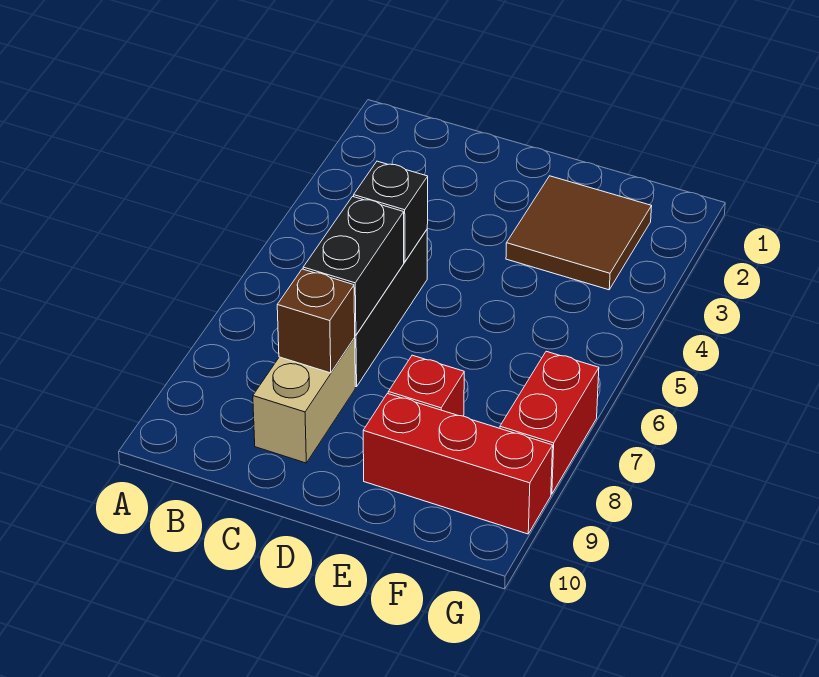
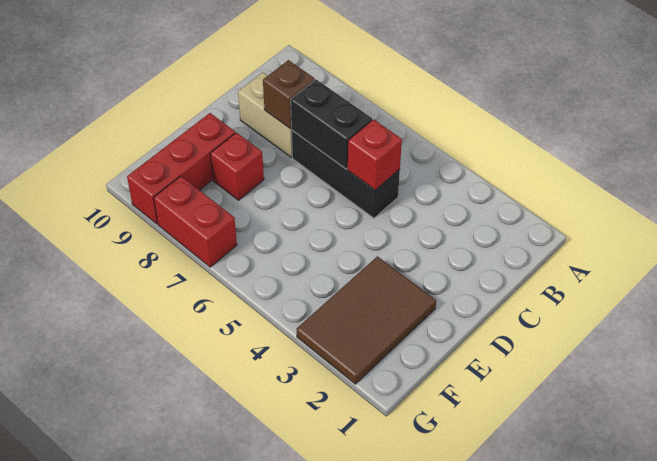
black brick C5 level 2 -> red brick C5 level 2
brown tile E2:F3 level 1 -> brown tile E2:G3 level 1

